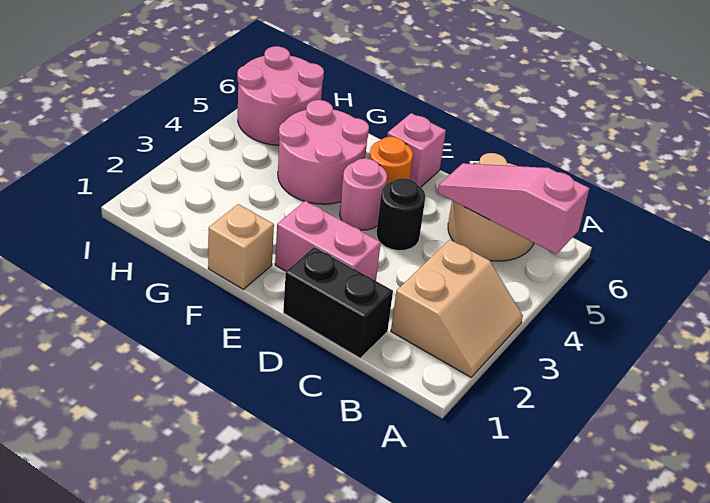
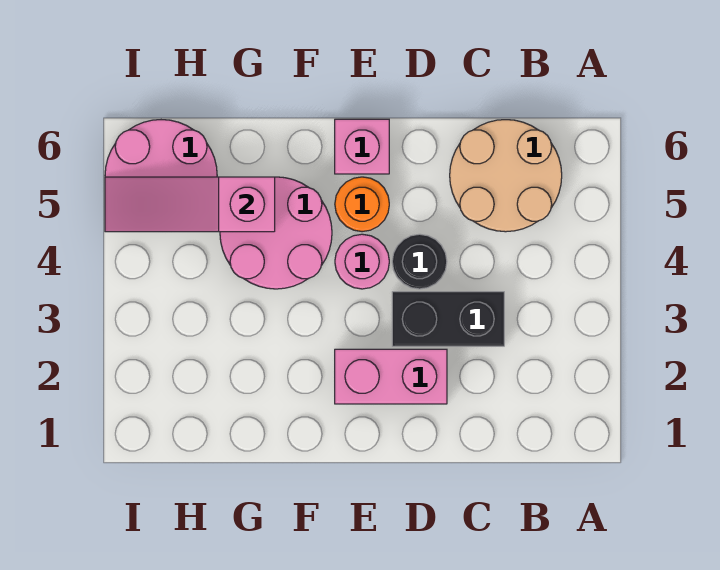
tan slope A2:B3 level 1 top B -> none
pink slope A5:C5 level 2 top A -> pink slope G5:I5 level 2 top G
black brick C1:D1 level 1 -> black brick C3:D3 level 1
tan brick F1 level 1 -> none

